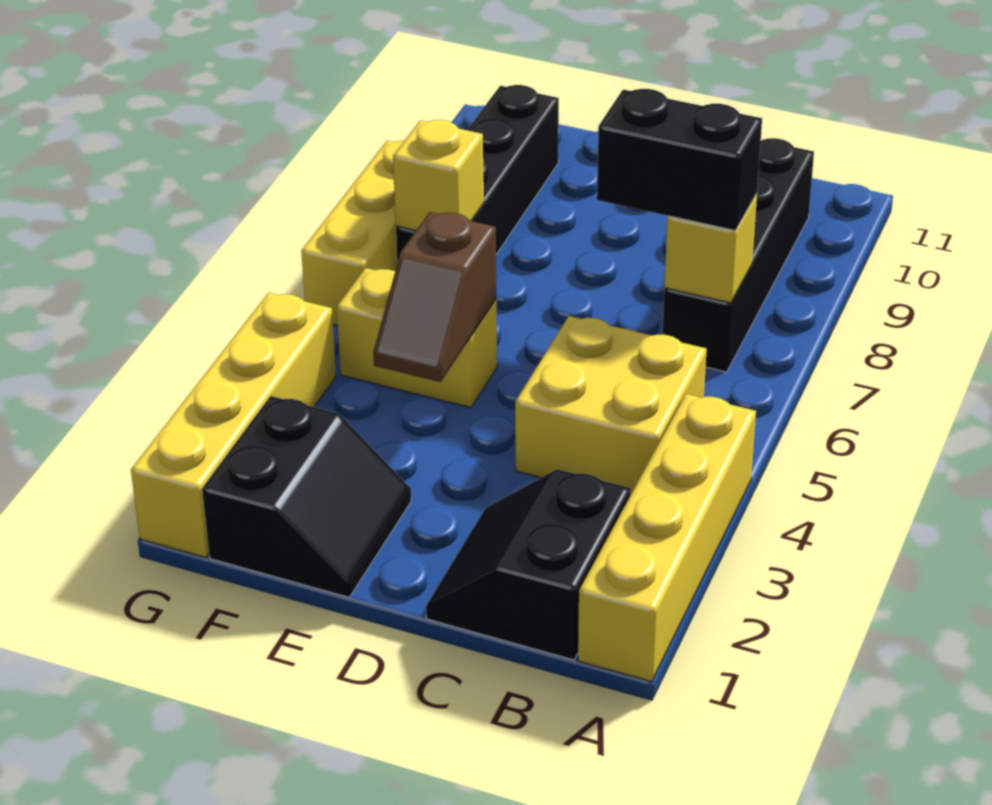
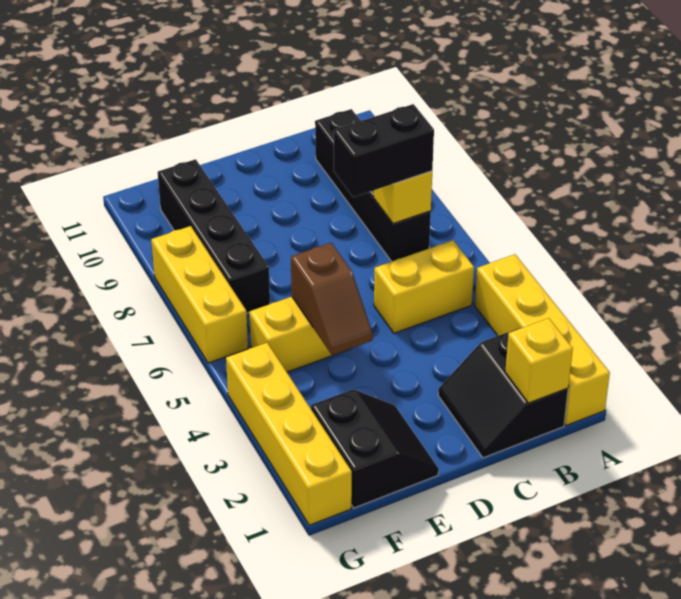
yellow brick B4:C5 level 1 -> yellow brick B5:C5 level 1
yellow brick F7 level 2 -> yellow brick B1 level 2

